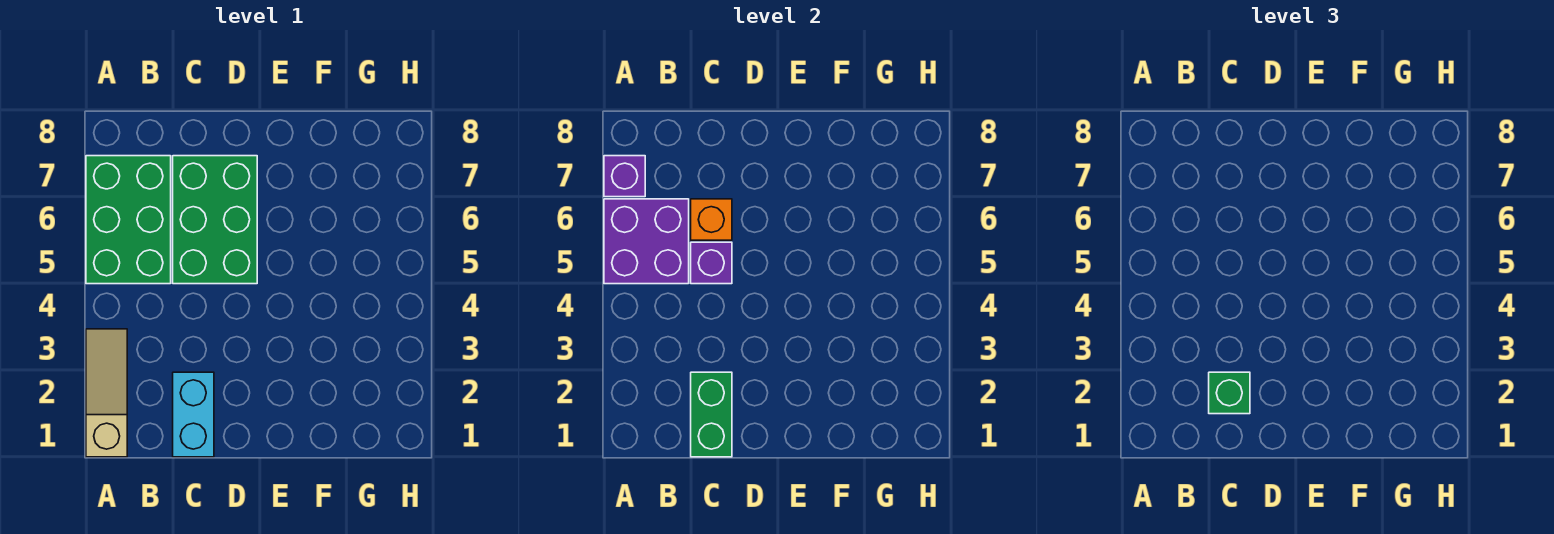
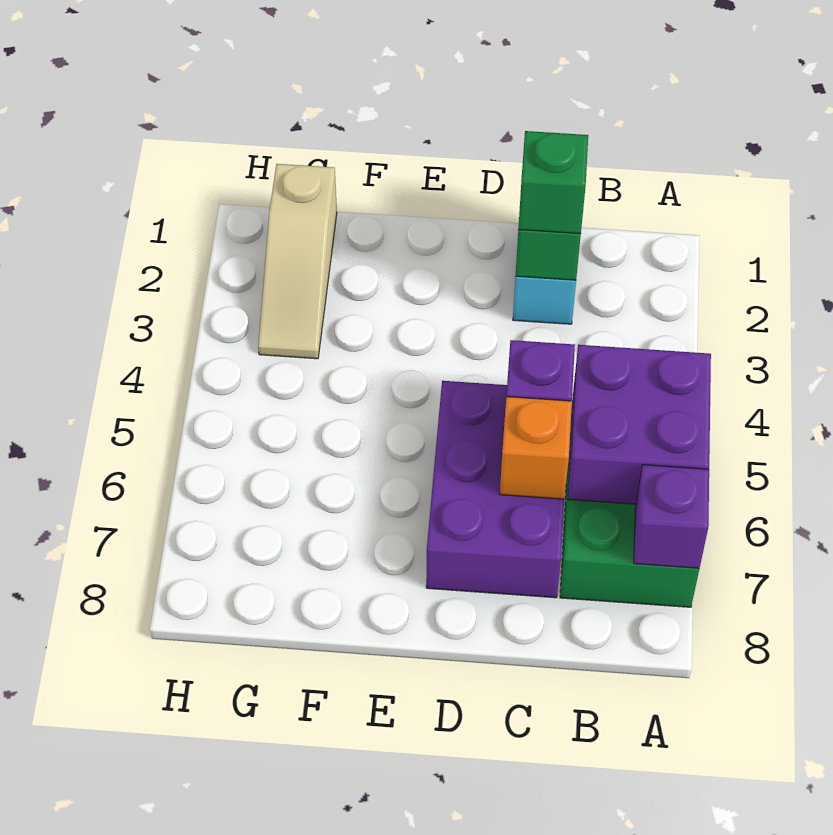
tan slope A1:A3 level 1 top 1 -> tan slope G1:G3 level 1 top 1
green brick C5:D7 level 1 -> purple brick C5:D7 level 1

